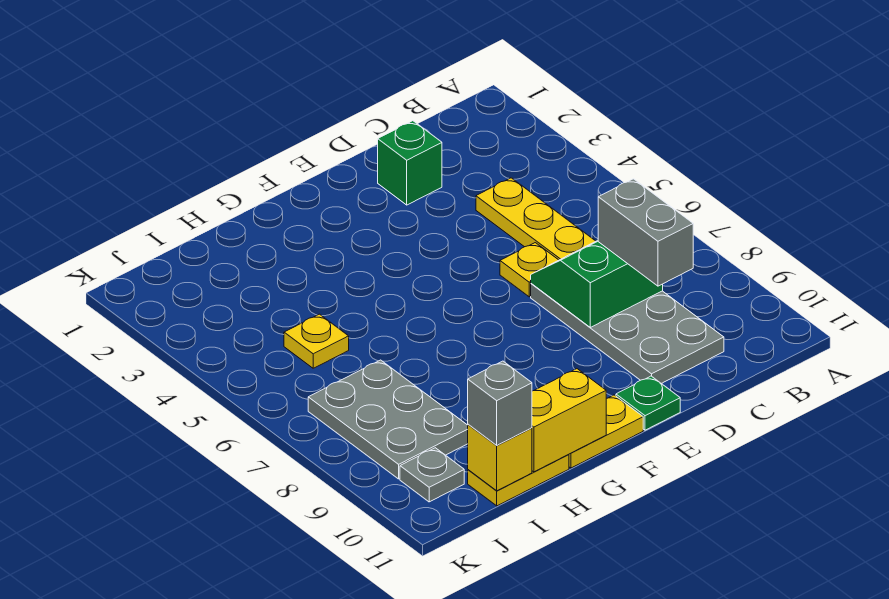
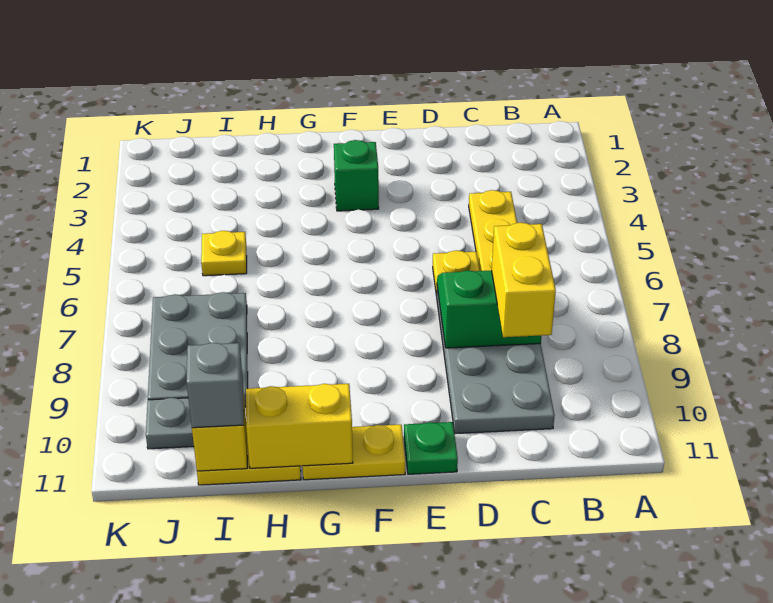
grey brick C8:C9 level 3 -> yellow brick C8:C9 level 3
green brick D2 level 1 -> green brick F3 level 1

